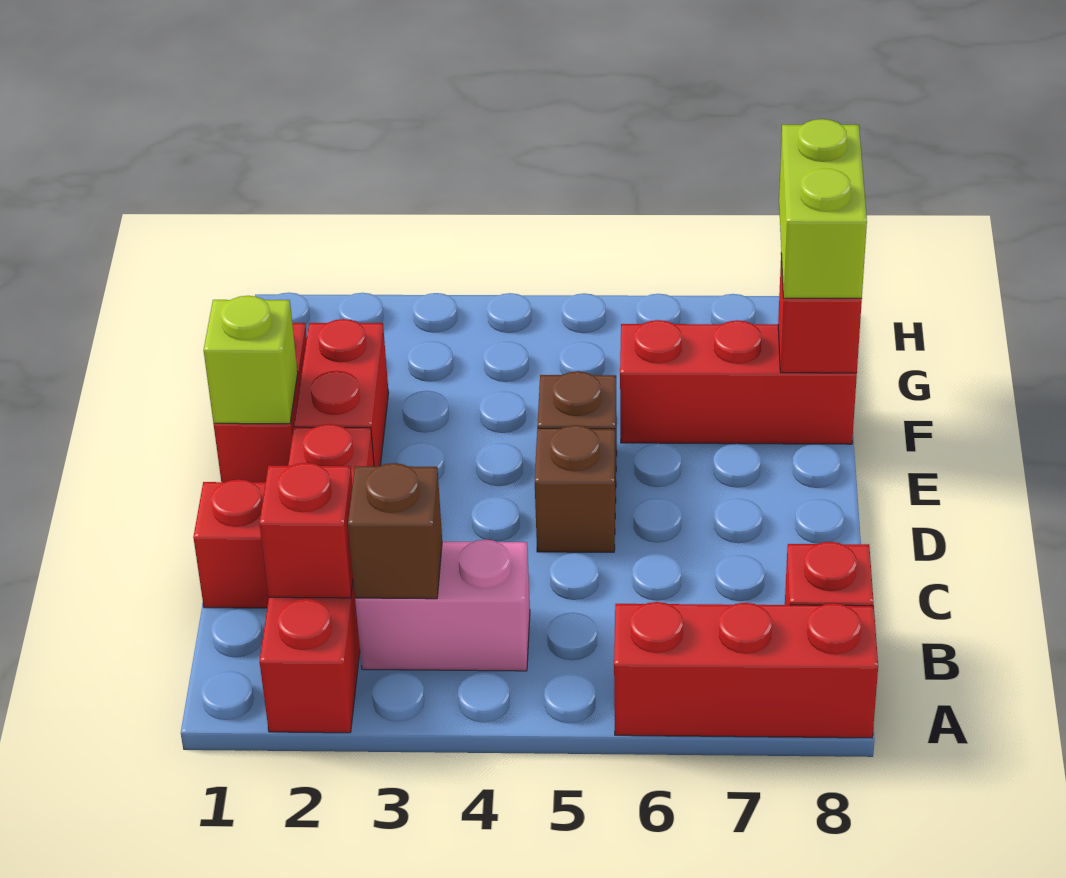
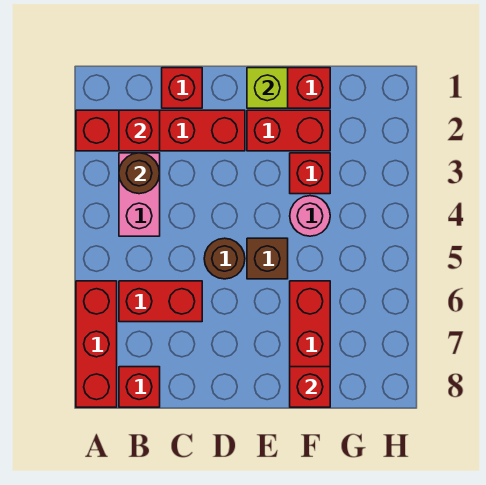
brown brick B3 level 2 -> brown round brick B3 level 2
none -> red brick B6:C6 level 1
brown brick D5 level 1 -> brown round brick D5 level 1
none -> red brick F3 level 1
none -> pink round brick F4 level 1
lime brick F8:G8 level 3 -> none

